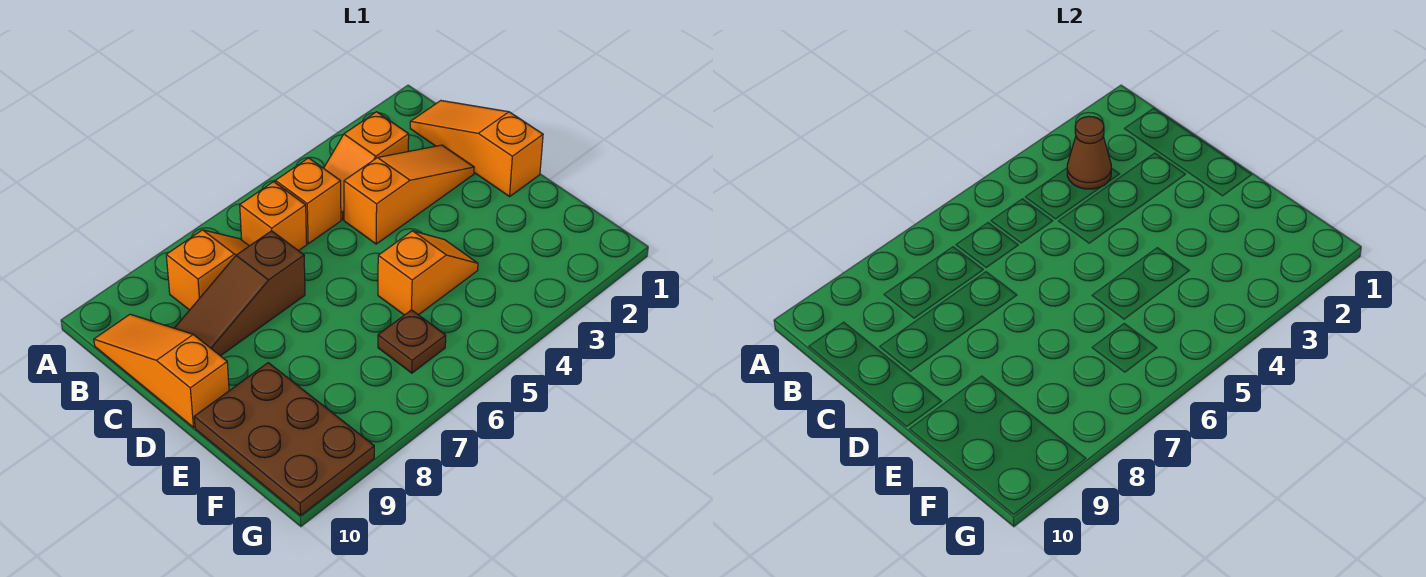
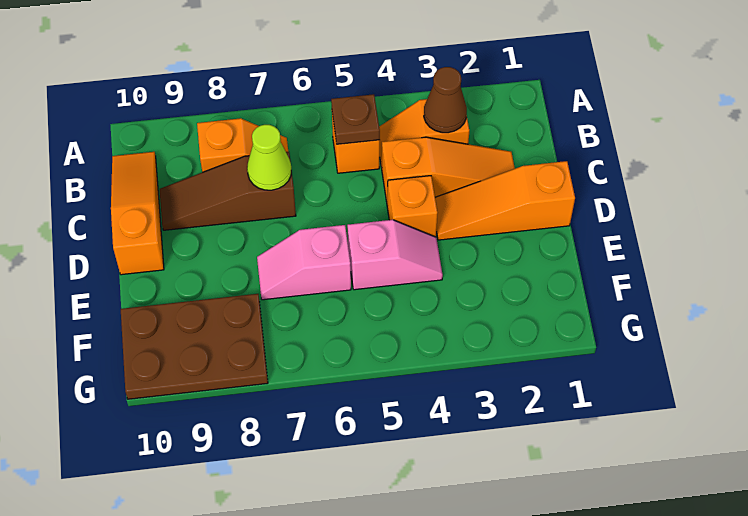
orange slope B1:D1 level 1 top D -> orange slope D1:D3 level 1 top 1
orange brick B6 level 1 -> orange brick D4 level 1
none -> lime cone C7 level 2
orange slope E4:E5 level 1 top 5 -> pink slope E4:E5 level 1 top 5
none -> pink slope E6:E7 level 1 top 6
brown plate E9:G10 level 1 -> brown plate F8:G10 level 1
brown plate F6 level 1 -> brown plate B5 level 2

